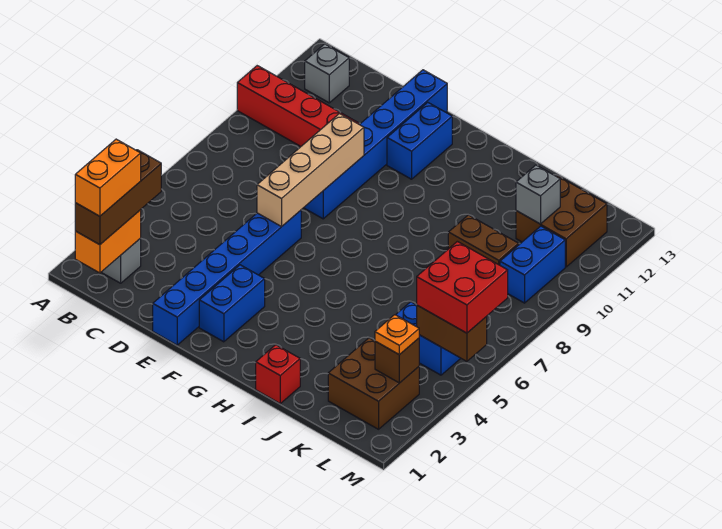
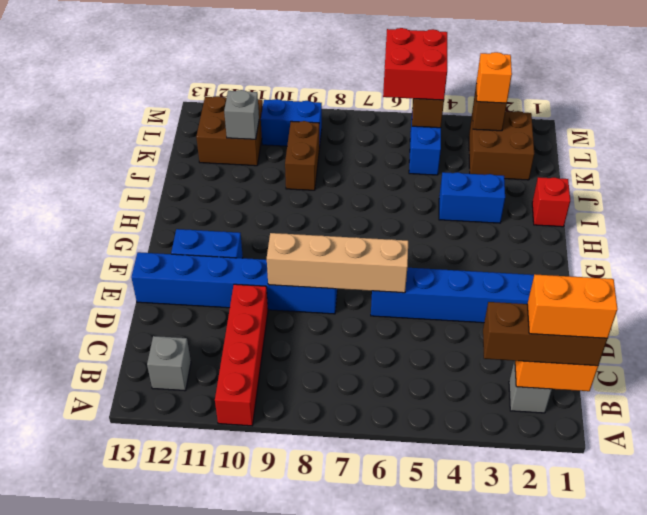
blue brick F2:F3 level 1 -> blue brick I3:I4 level 1
orange plate L3 level 3 -> orange brick L3 level 3

